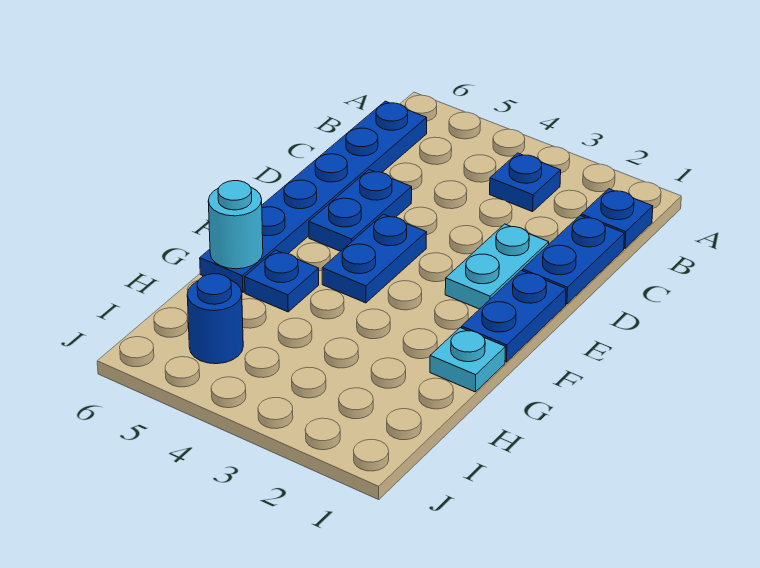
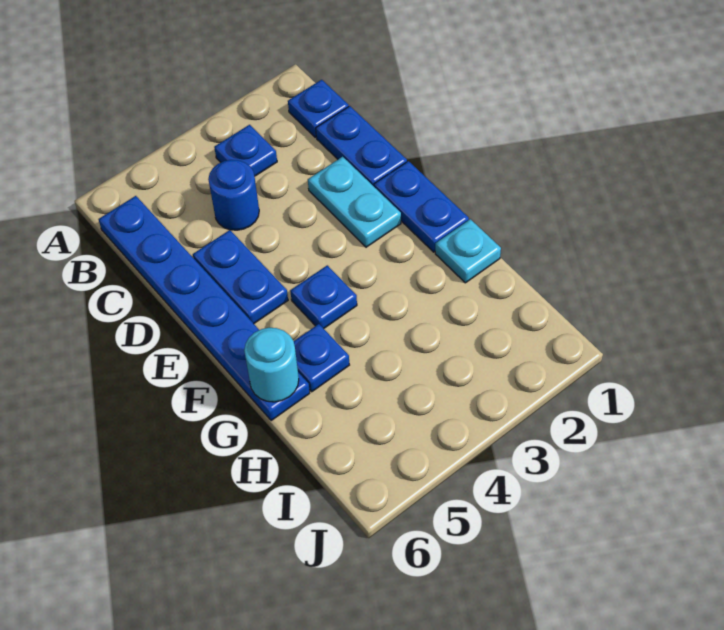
blue plate E4:F4 level 1 -> blue plate F4 level 1
blue round brick I5 level 1 -> blue round brick C4 level 1

